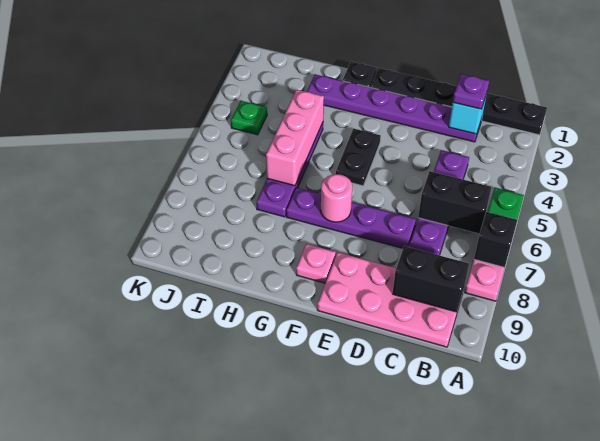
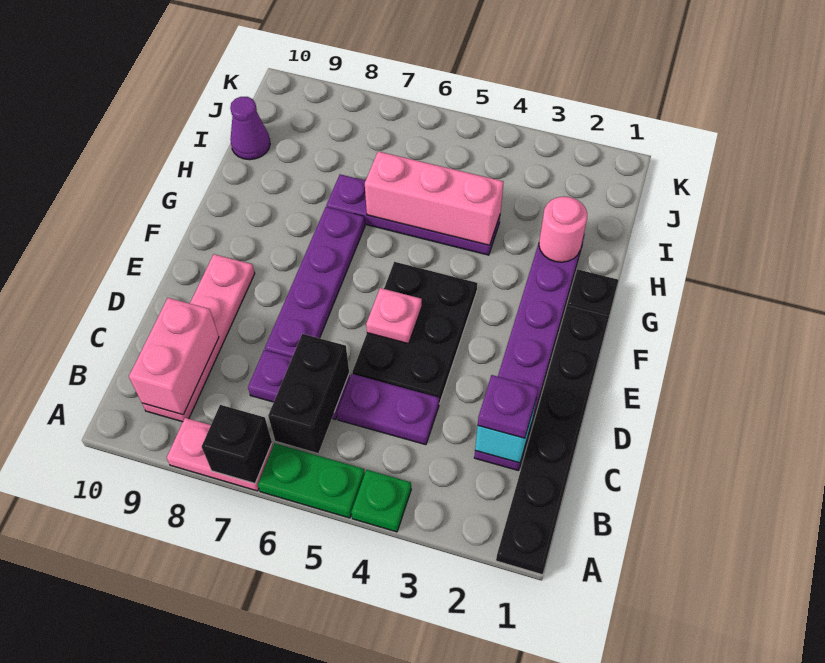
pink plate B9:E10 level 1 -> pink plate B9:E9 level 1
black brick B9:C9 level 2 -> pink brick B9:C9 level 2
black plate F4:F5 level 1 -> black plate D4:F5 level 1
pink round brick F7 level 2 -> pink round brick H2 level 2
pink plate F9 level 1 -> pink plate E5 level 2
none -> purple cone I10 level 1
green plate J4 level 1 -> green plate A4 level 1

